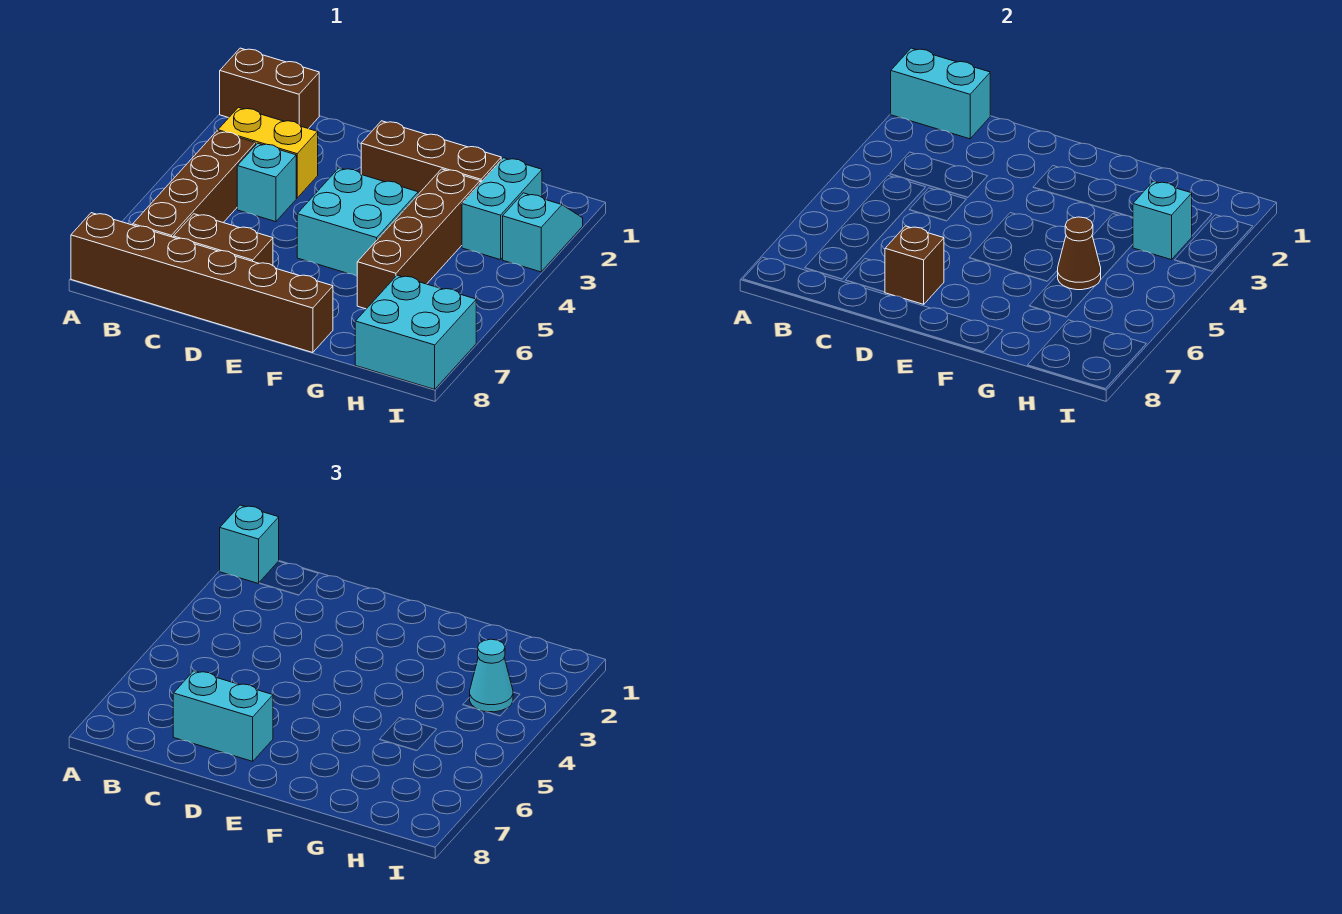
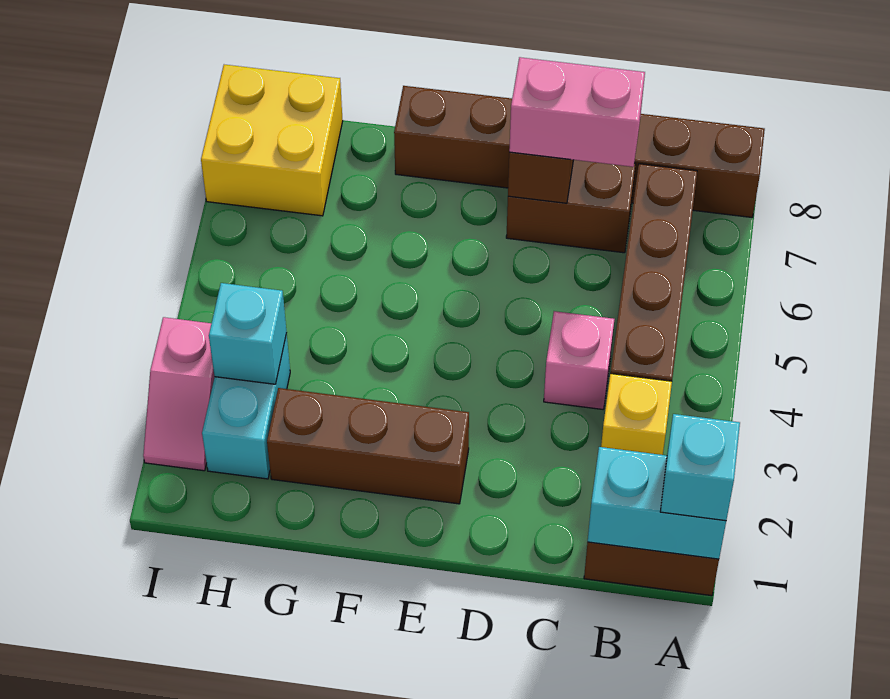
yellow brick B3:C3 level 1 -> yellow brick B3 level 1
cyan brick C4 level 1 -> pink brick C4 level 1
cyan brick C7:D7 level 3 -> pink brick C7:D7 level 3
cyan brick E4:F5 level 1 -> none
brown brick G3:G6 level 1 -> none
brown cone G5 level 2 -> none
cyan cone H3 level 3 -> none
cyan brick H7:I8 level 1 -> yellow brick H7:I8 level 1
cyan slope I2:I3 level 1 top 3 -> pink slope I2:I3 level 1 top 3

